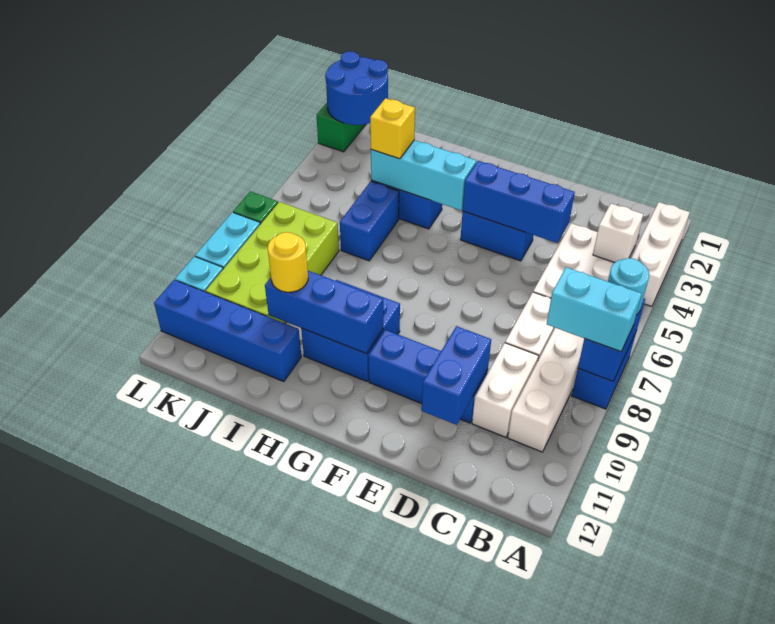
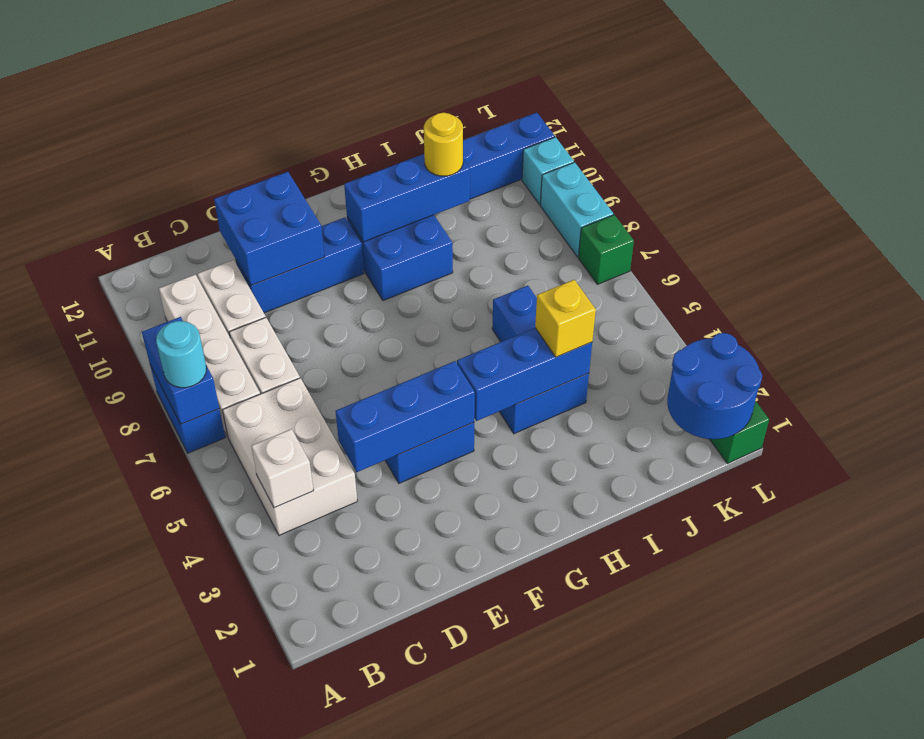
white brick A2:A4 level 1 -> none
cyan brick A8:B8 level 3 -> none
blue brick D10:D11 level 2 -> blue brick D10:E11 level 2
cyan brick G4:I4 level 2 -> blue brick G4:I4 level 2
lime brick J7:K10 level 1 -> none

